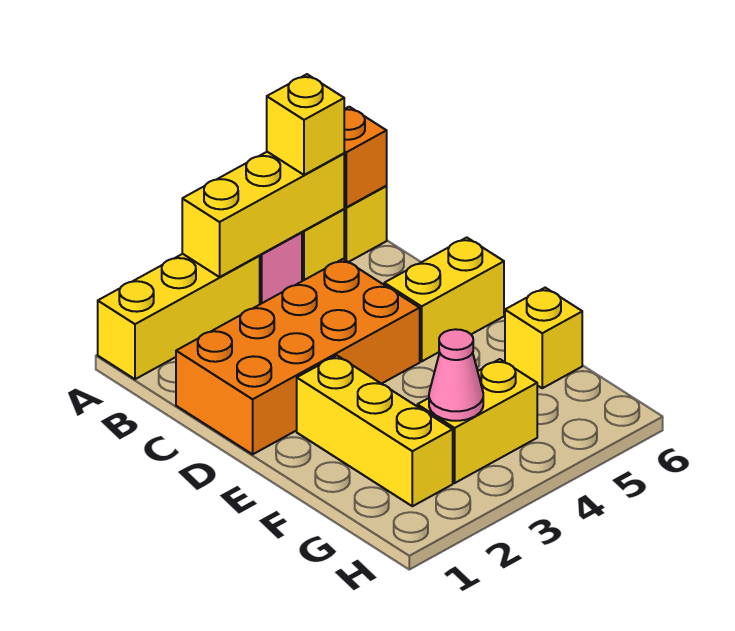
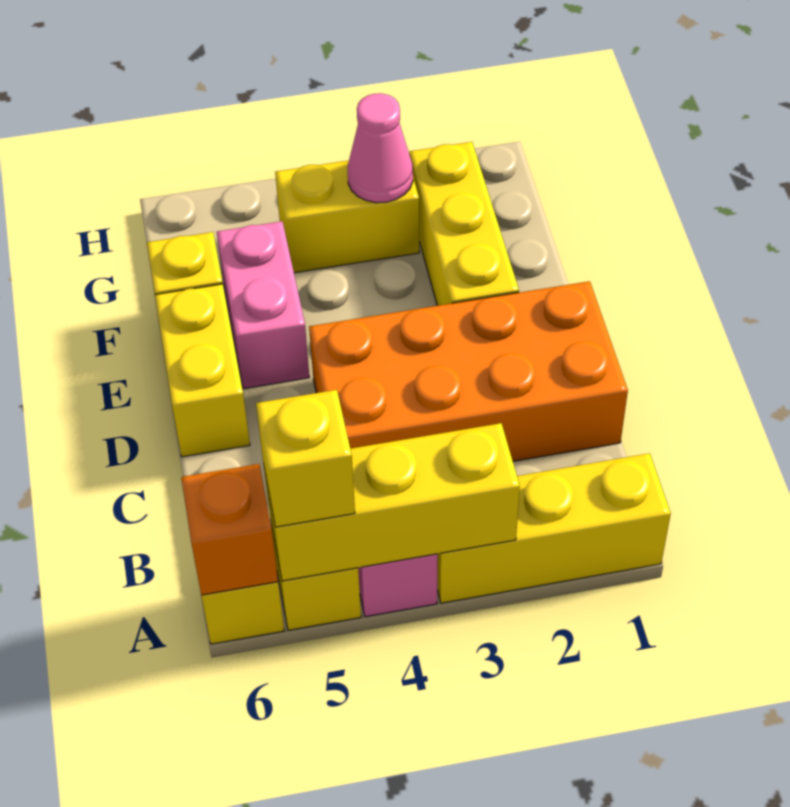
yellow brick D5:D6 level 1 -> yellow brick D6:E6 level 1
none -> pink brick E5:F5 level 1

